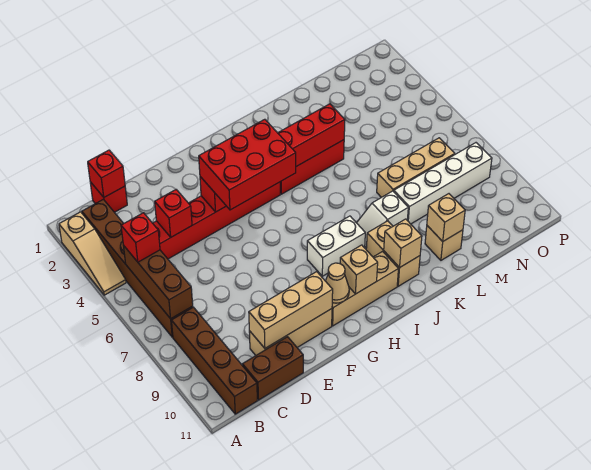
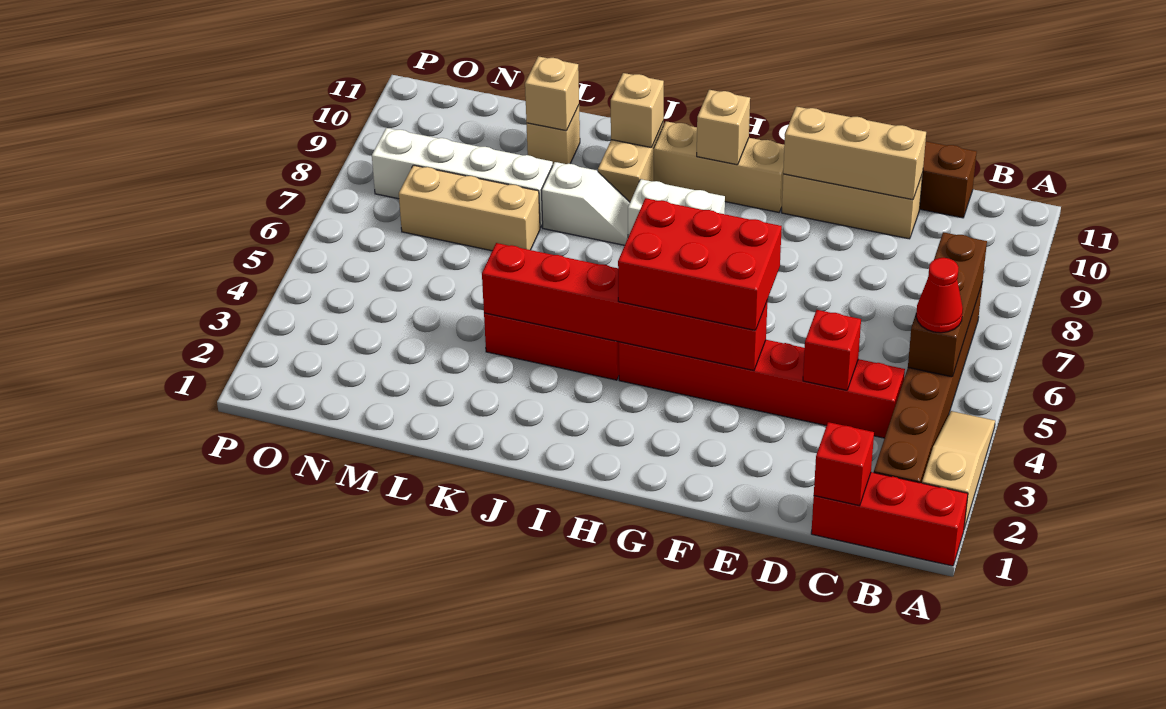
red brick B5 level 3 -> red cone B5 level 3
brown brick B8:B11 level 1 -> none
red brick C1 level 1 -> red brick A1:C1 level 1
tan cone G10 level 2 -> none

